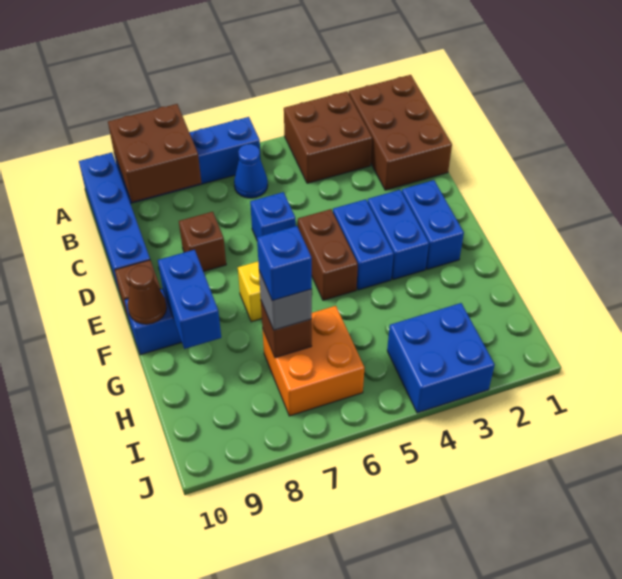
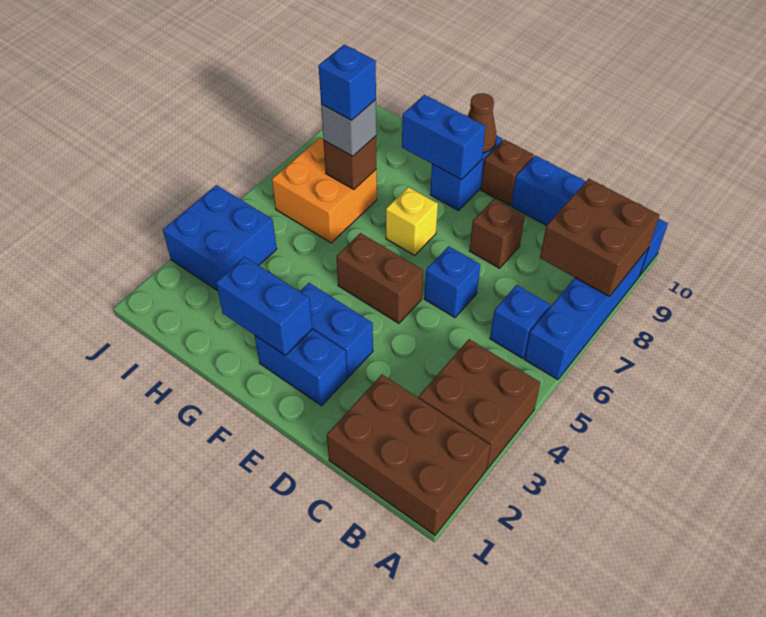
blue cone B6 level 1 -> blue brick B6 level 1
blue brick E4:F4 level 1 -> blue brick F2:G2 level 2

